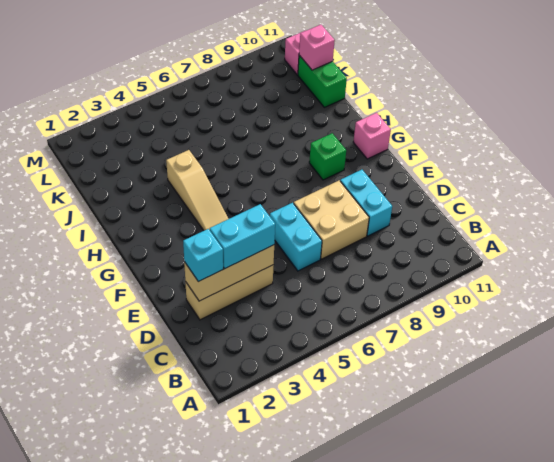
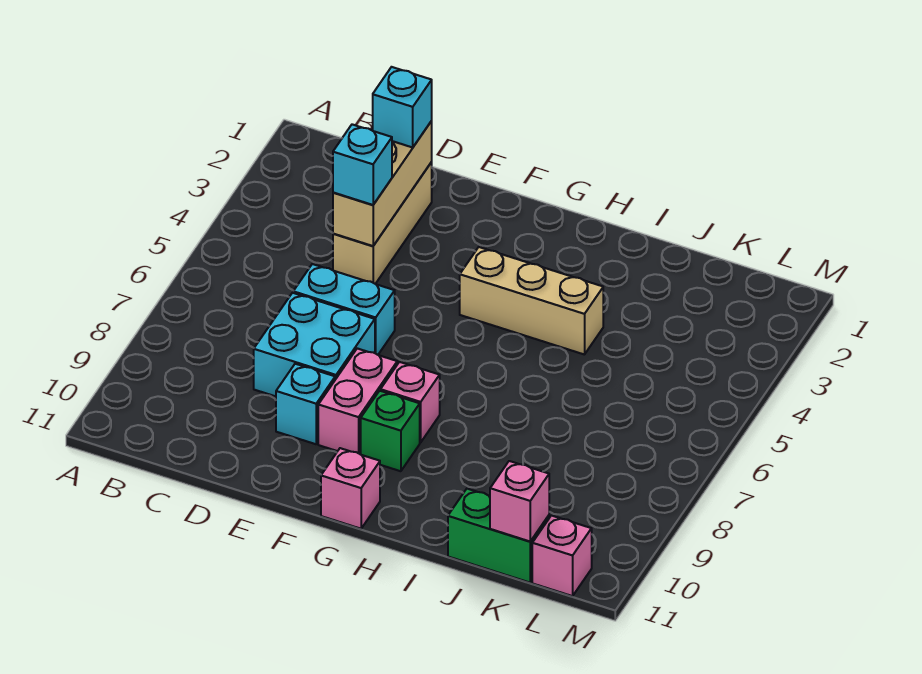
cyan brick D3:D4 level 3 -> cyan brick D4 level 3
tan brick D7:E8 level 1 -> cyan brick D7:E8 level 1
cyan brick D9:E9 level 1 -> cyan brick E9 level 1
none -> pink brick F8:F9 level 1
tan slope G4:I4 level 1 top I -> tan brick G4:I4 level 1
none -> pink brick G8 level 1

